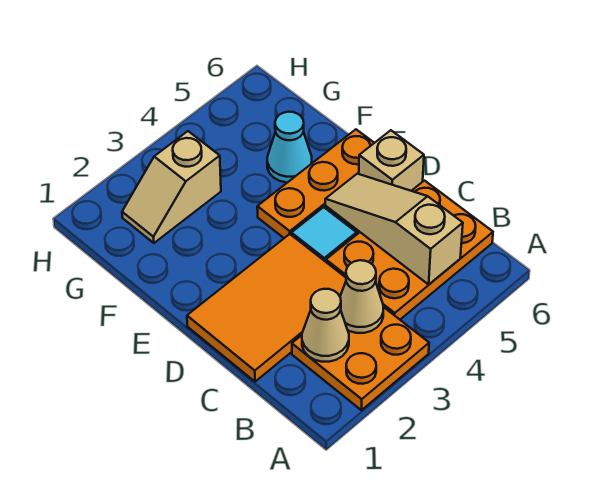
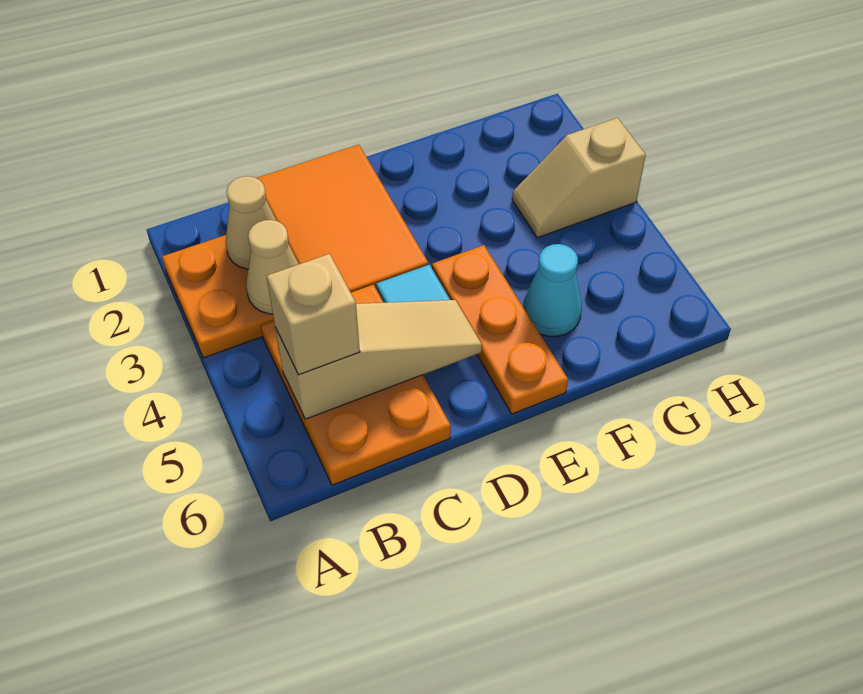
tan brick D6 level 1 -> tan brick B5 level 3
tan slope G2:G3 level 1 top 3 -> tan slope G3:H3 level 1 top H

